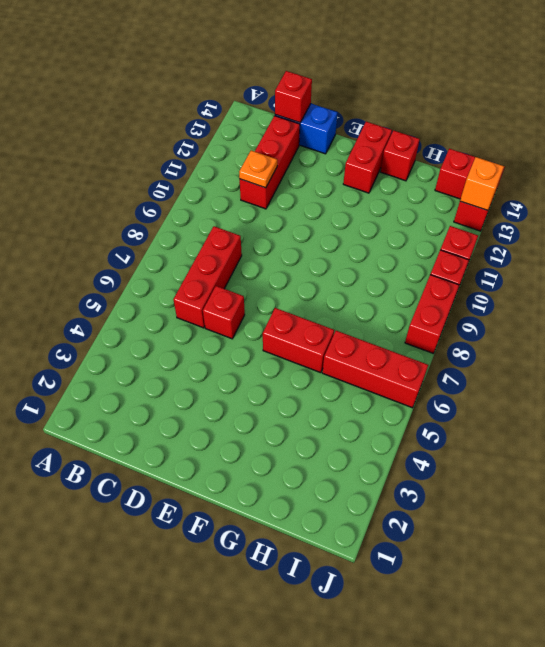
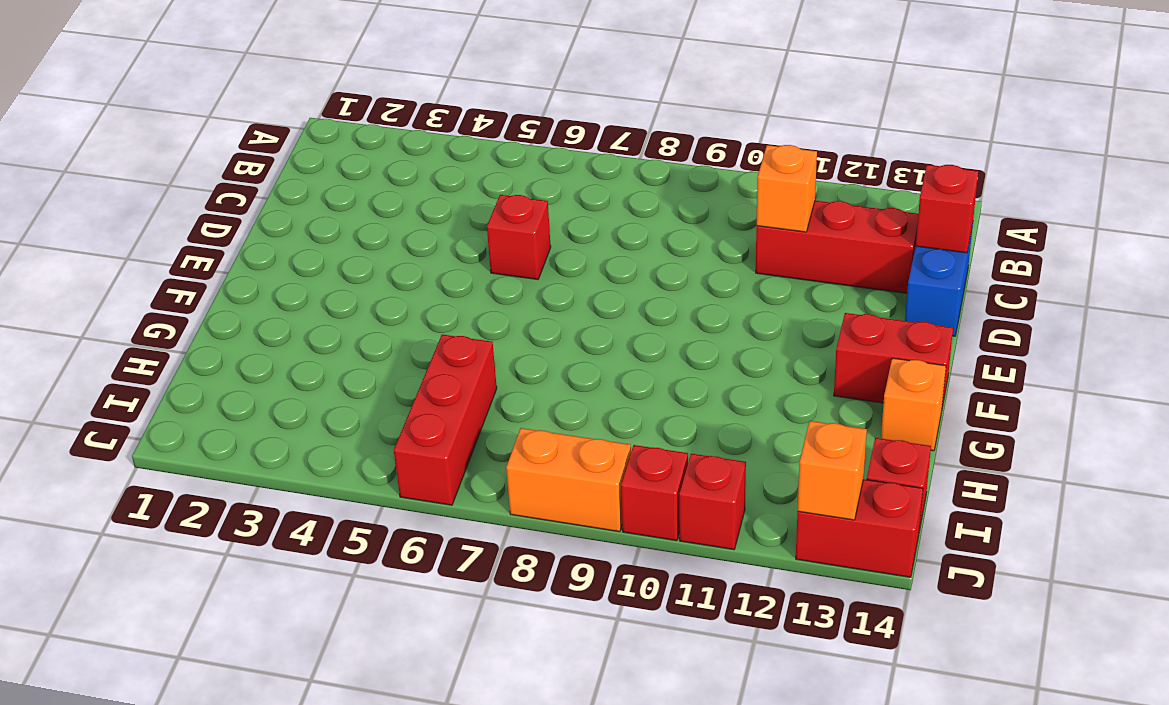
red brick C6:C8 level 1 -> none
orange plate C11 level 2 -> orange brick C11 level 2
red brick F6:G6 level 1 -> none
red brick G14 level 1 -> orange brick G14 level 1
red brick J8:J9 level 1 -> orange brick J8:J9 level 1

